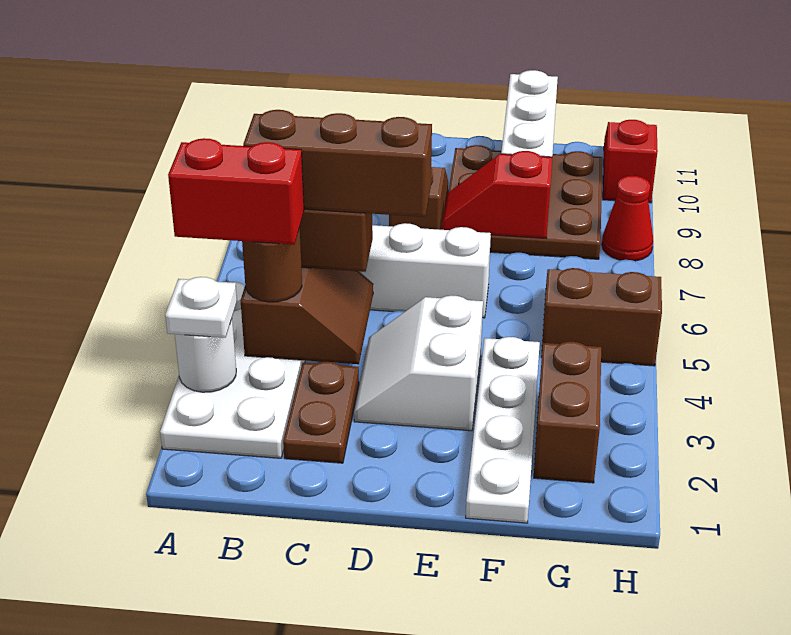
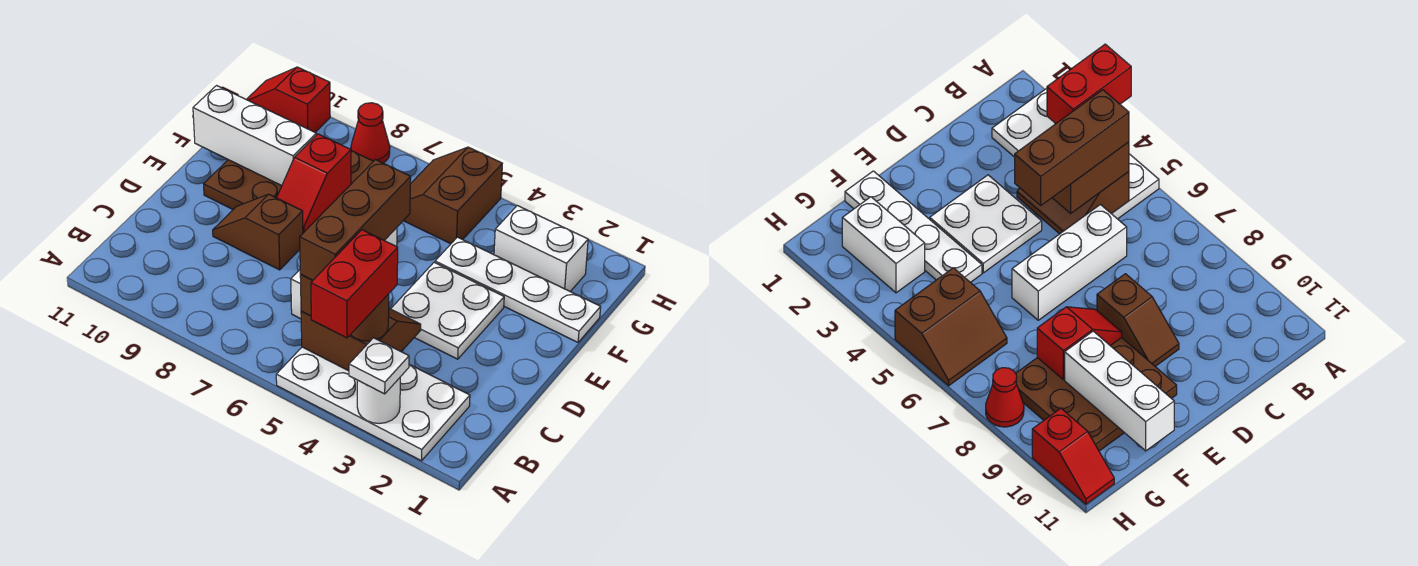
brown plate C2:C3 level 1 -> none
white slope D3:E4 level 1 top E -> white plate D3:E4 level 1
brown brick G2:G3 level 1 -> white brick G2:G3 level 1

